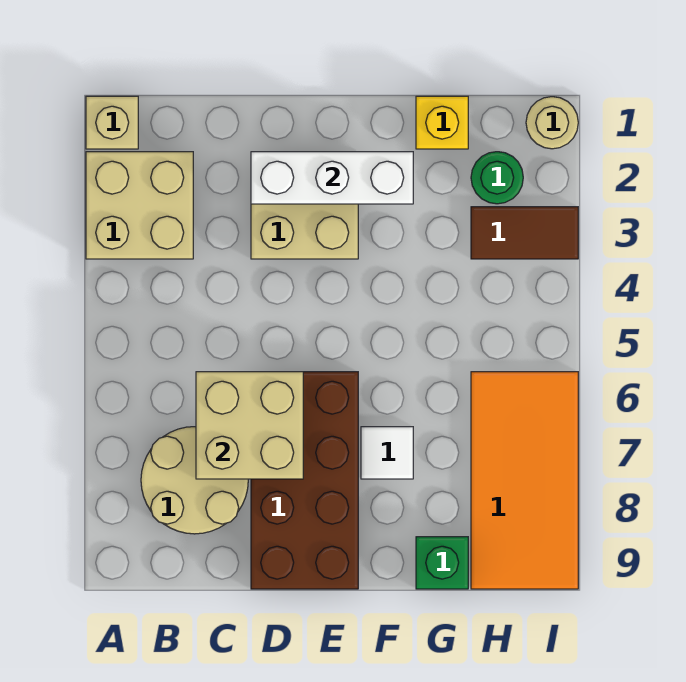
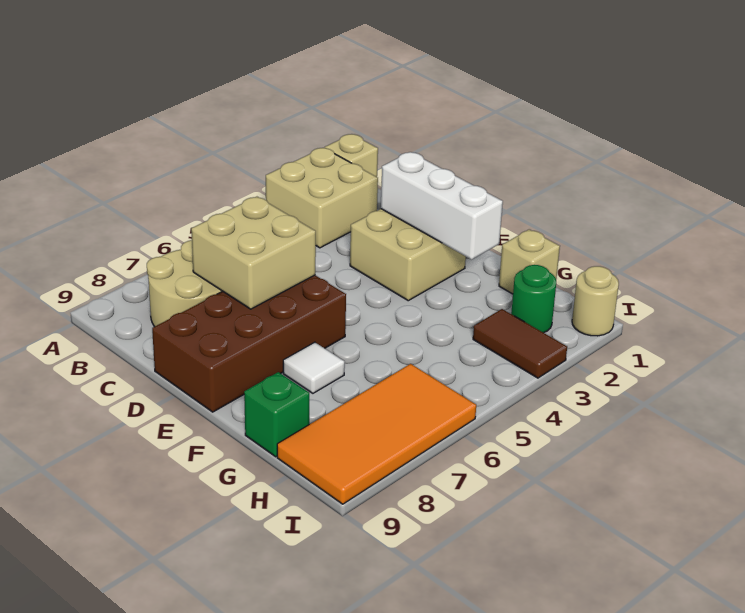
yellow brick G1 level 1 -> tan brick G1 level 1

